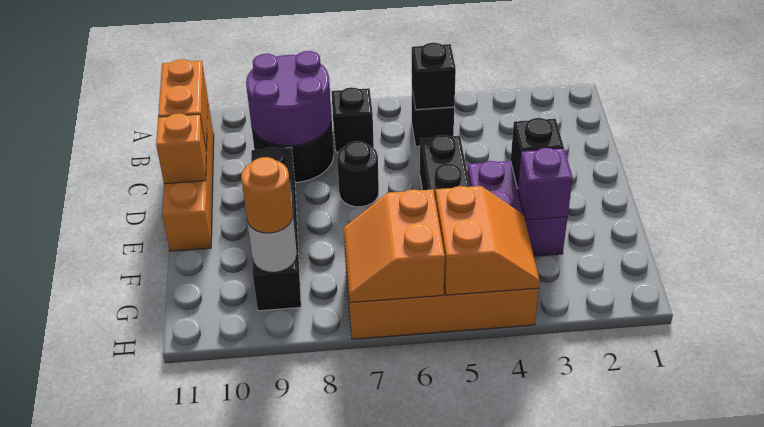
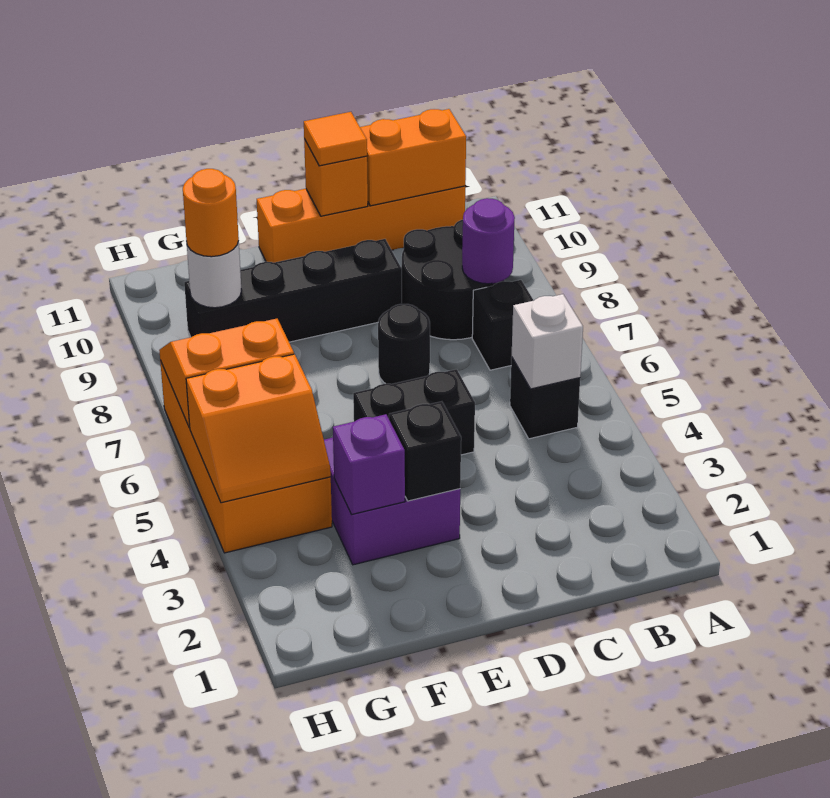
black brick B5 level 2 -> white brick B5 level 2
purple round brick B8:C9 level 2 -> purple round brick B8 level 2
none -> orange tile D11 level 3

